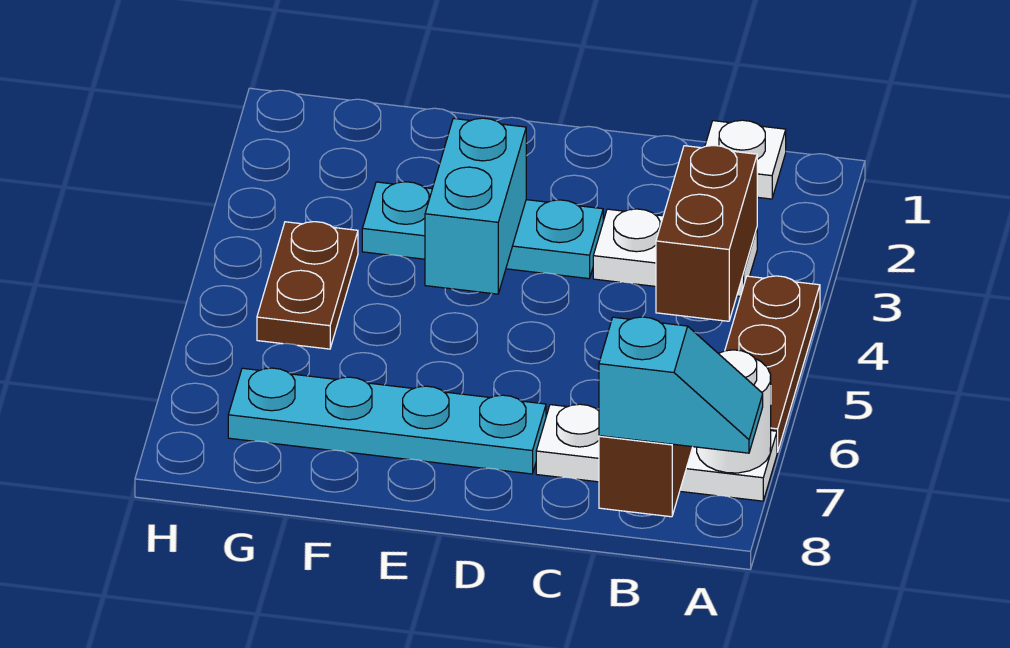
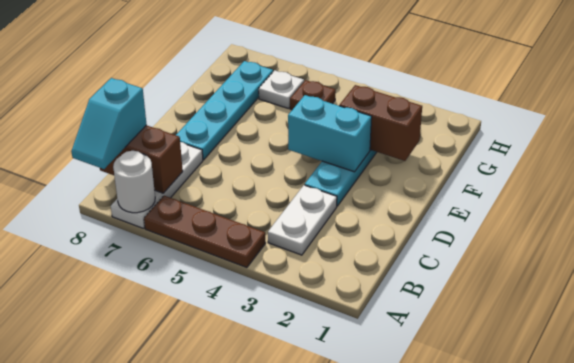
white plate B1 level 1 -> white plate G6 level 1
brown brick B3:B4 level 2 -> brown brick F2:F3 level 2
brown plate G4:G5 level 1 -> brown plate G5 level 1

